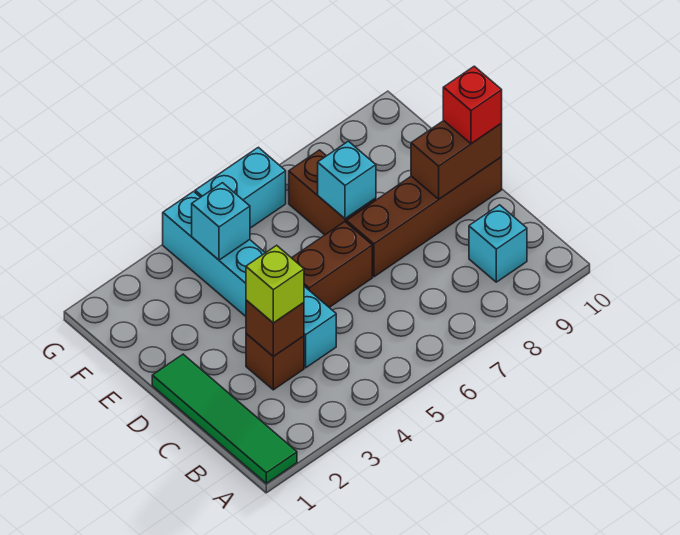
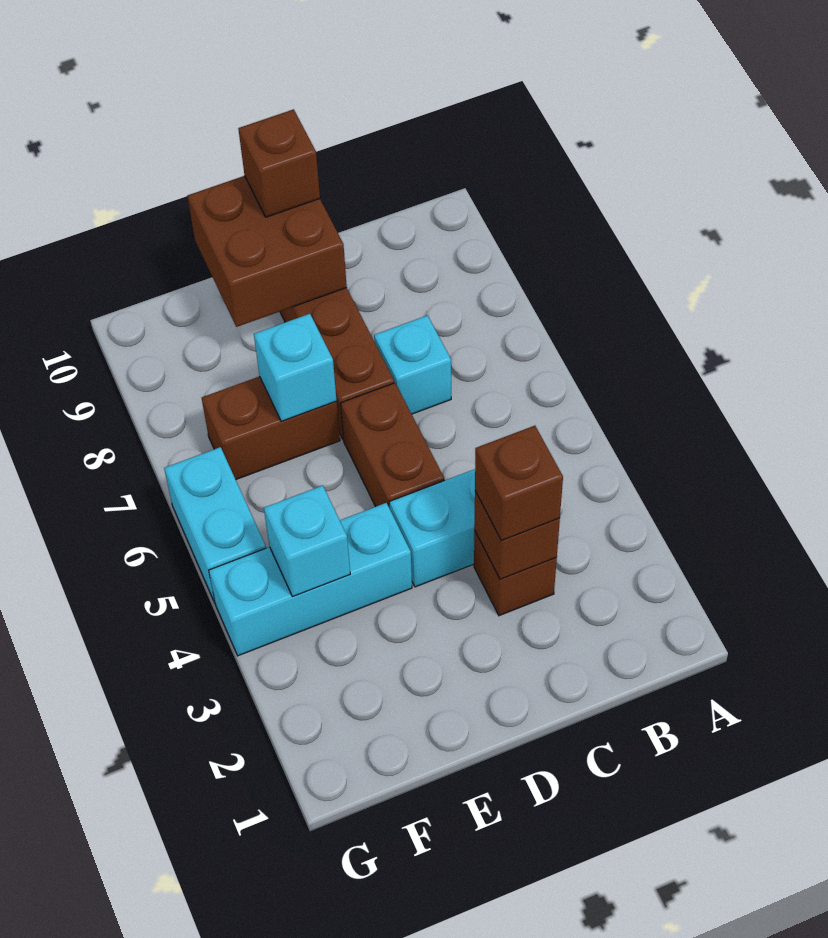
green tile A1:D1 level 1 -> none
cyan brick B9 level 1 -> cyan brick C7 level 1
lime brick C3 level 3 -> brown brick C3 level 3
brown brick D9:D10 level 2 -> brown brick D9:E10 level 2
red brick D10 level 3 -> brown brick D10 level 3

